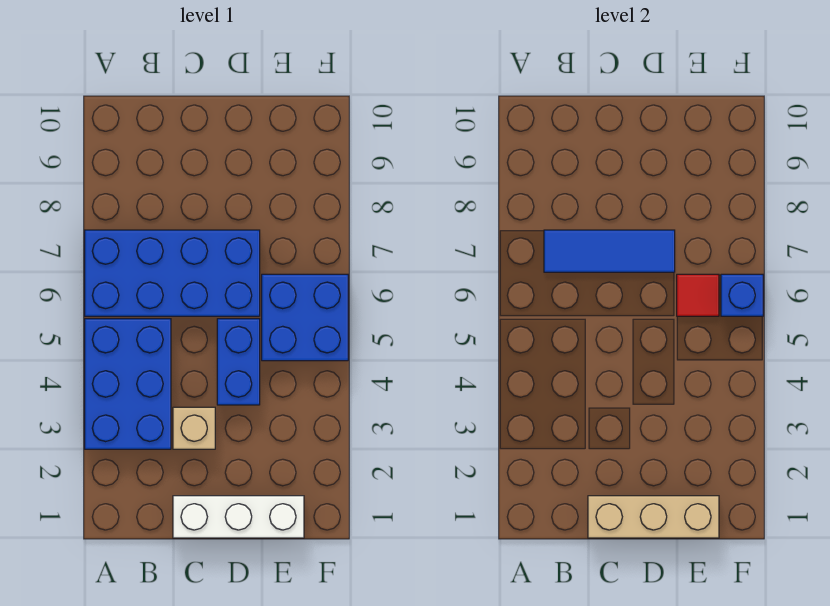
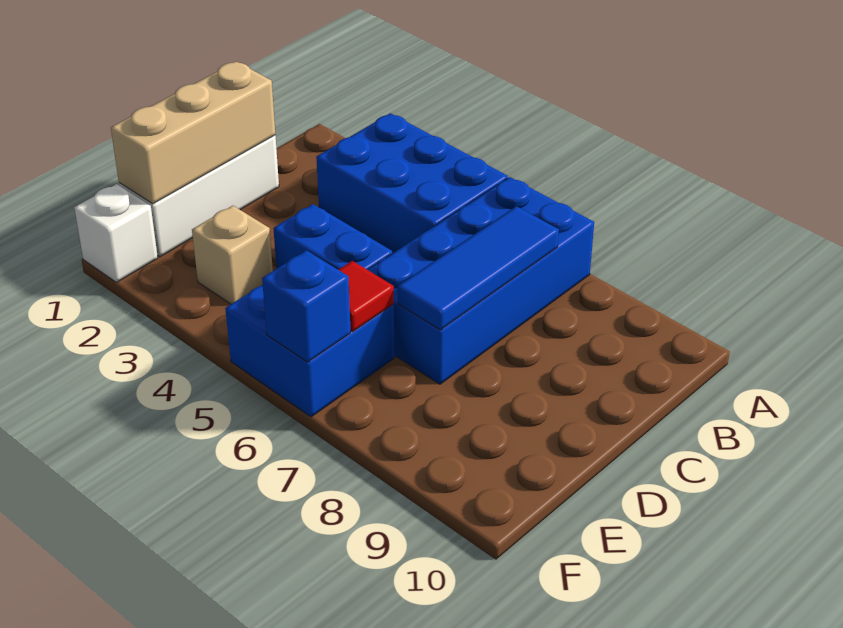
tan brick C3 level 1 -> tan brick E3 level 1
none -> white brick F1 level 1

